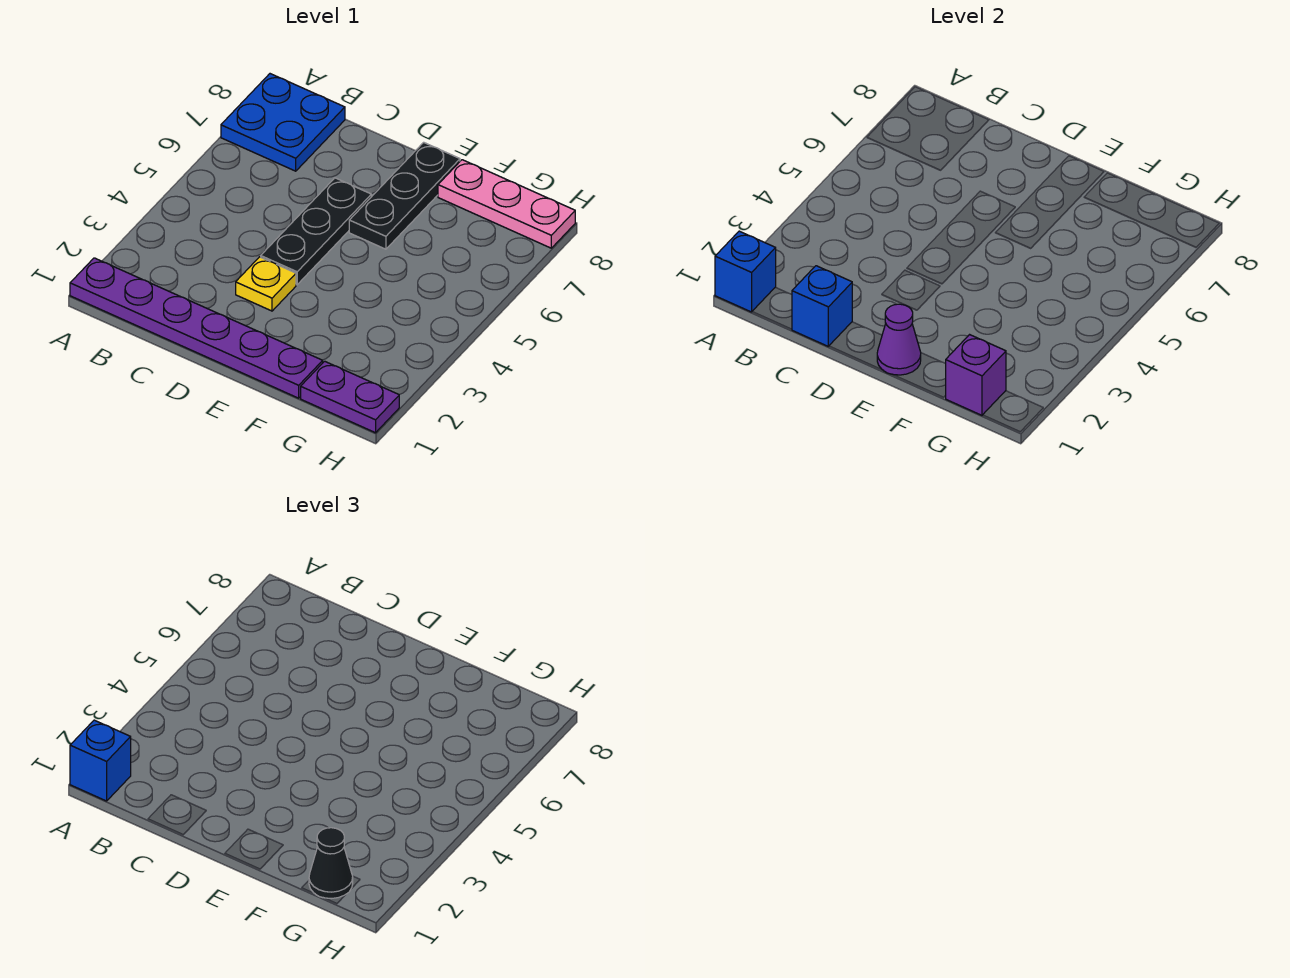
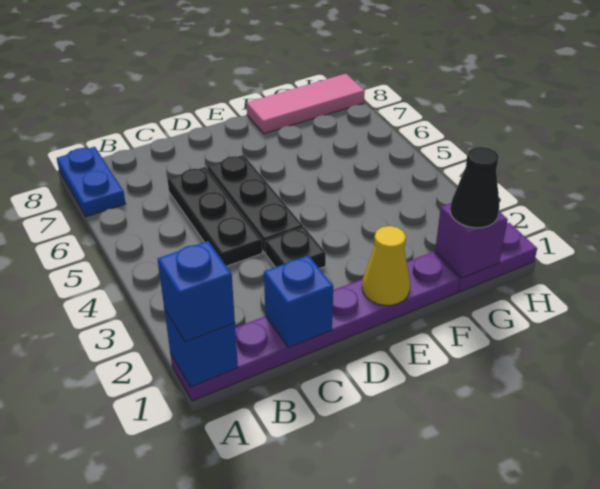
blue plate A7:B8 level 1 -> blue plate A7:A8 level 1
yellow plate D3 level 1 -> black plate D3 level 1
purple cone E1 level 2 -> yellow cone E1 level 2
black plate E6:E8 level 1 -> black plate C4:C6 level 1
pink plate F8:H8 level 1 -> pink tile F8:H8 level 1

